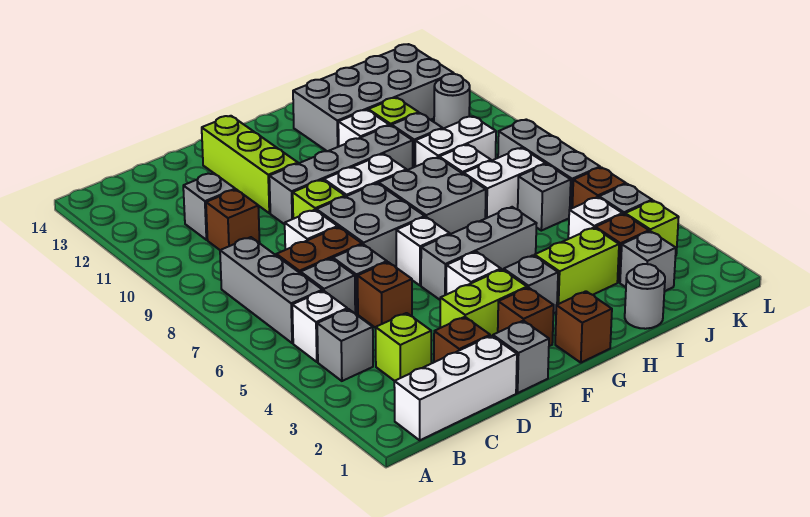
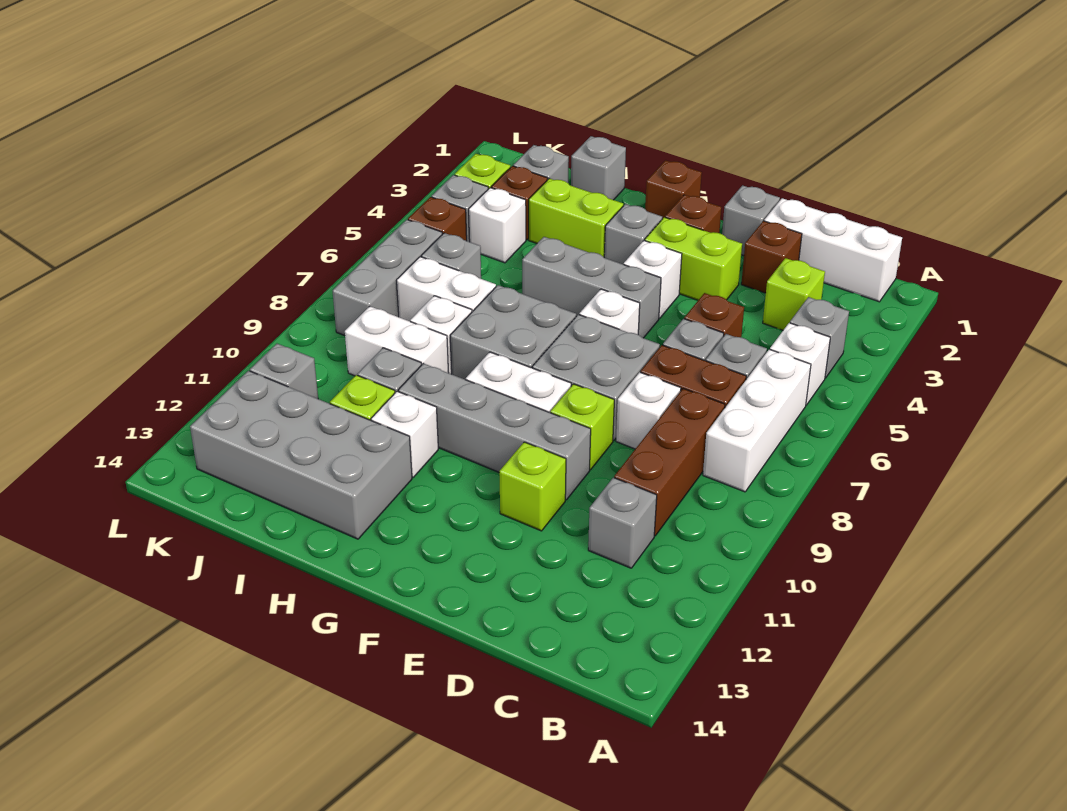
grey brick B6:B8 level 1 -> white brick B6:B8 level 1
brown brick C10 level 1 -> brown brick C8:C10 level 1
lime brick E11:E13 level 1 -> lime brick E11 level 1
grey round brick I1 level 1 -> grey brick I1 level 1
grey round brick K11 level 1 -> grey brick K11 level 1

